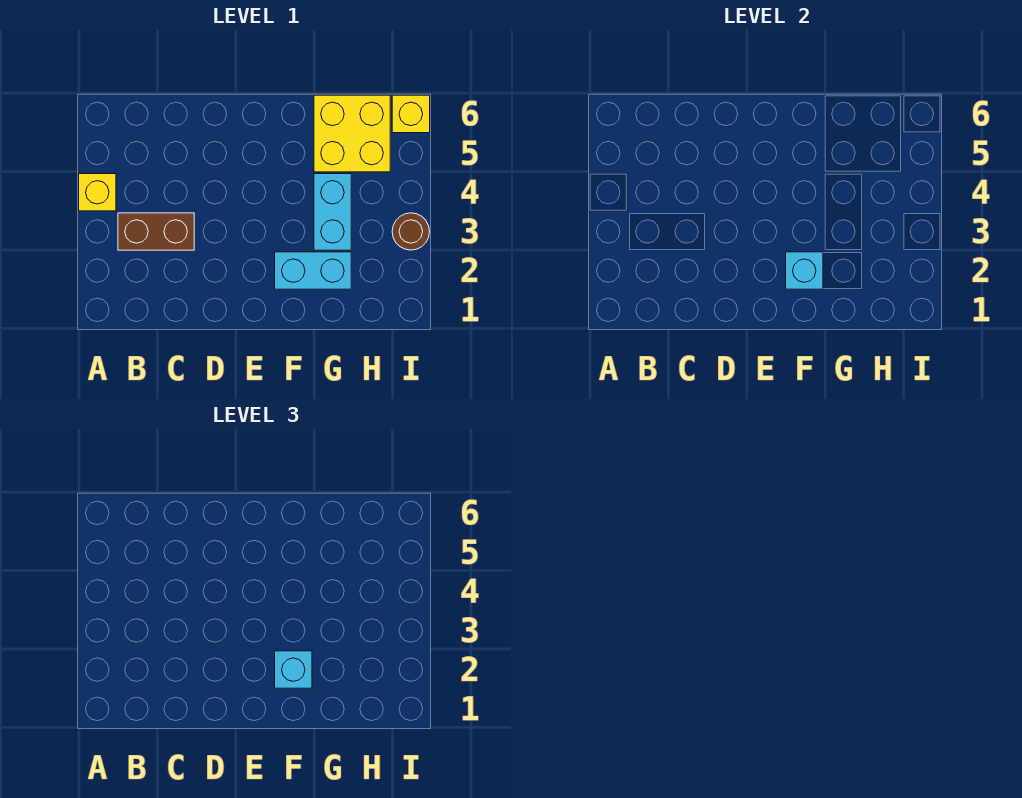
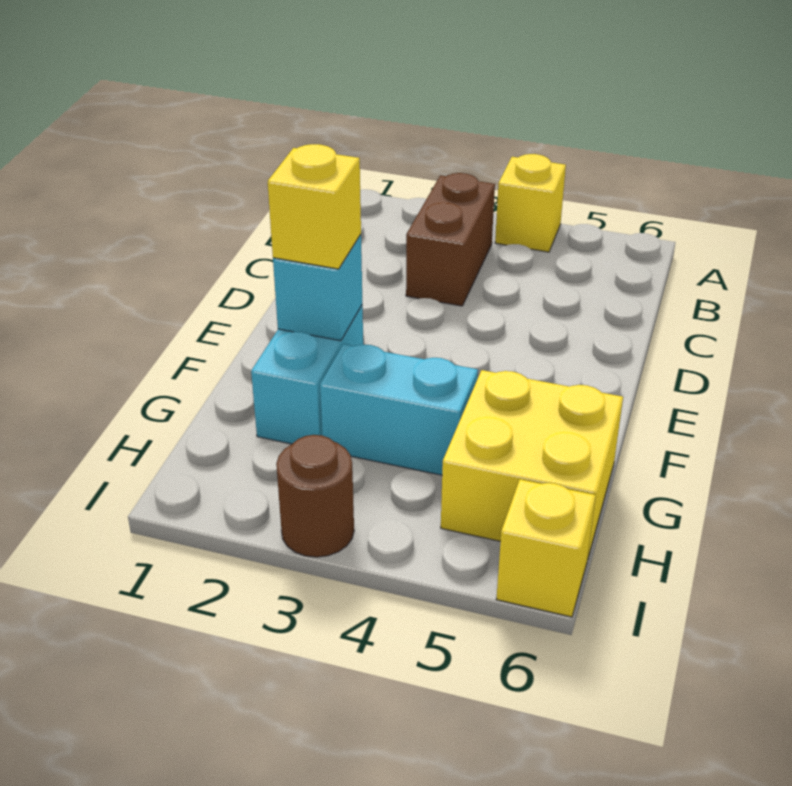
cyan brick F2 level 3 -> yellow brick F2 level 3

